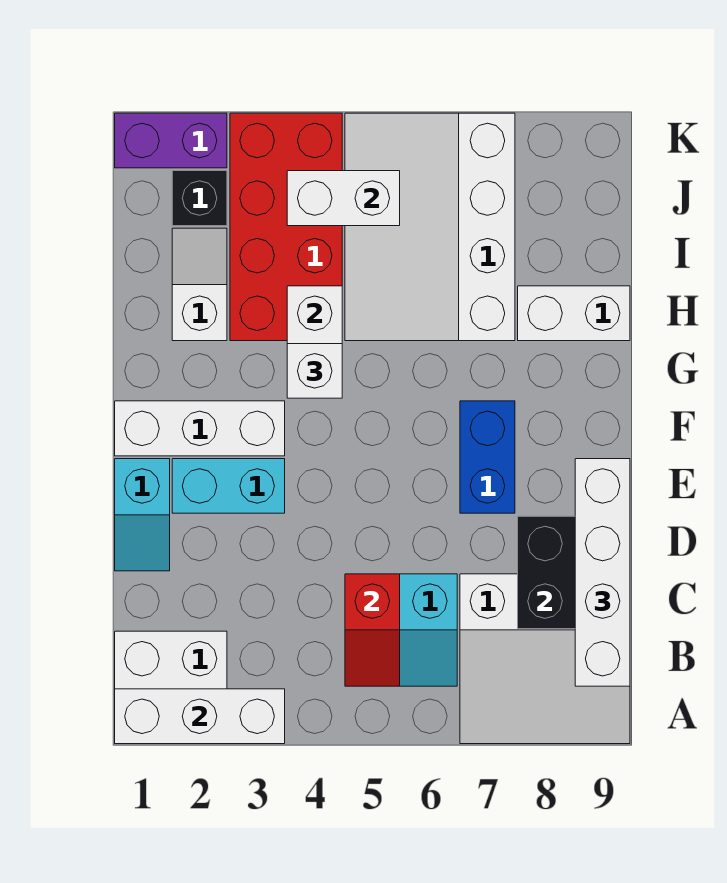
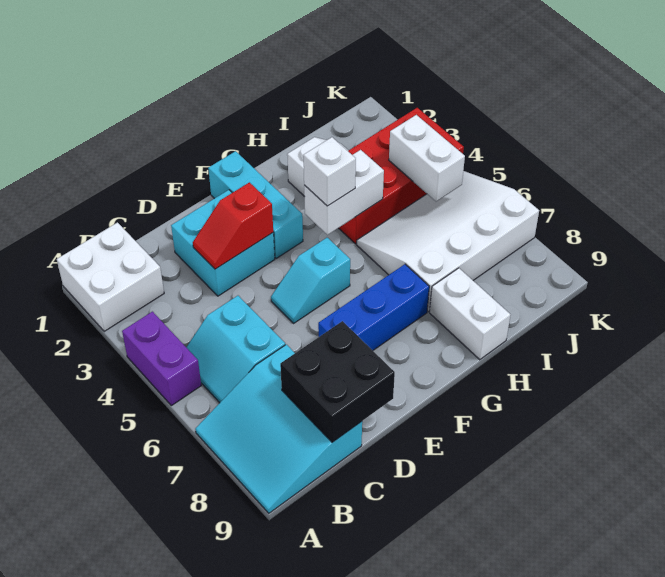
white brick A1:A3 level 2 -> none
white slope A7:C9 level 1 top C -> cyan slope A7:C9 level 1 top C
red slope B5:C5 level 2 top C -> red slope D3:E3 level 2 top E
white brick B9:E9 level 3 -> none
cyan slope D1:E1 level 1 top E -> cyan slope E5:F5 level 1 top F
cyan brick E2:E3 level 1 -> cyan brick D2:E3 level 1
blue brick E7:F7 level 1 -> blue brick E7:G7 level 1
white brick F1:F3 level 1 -> cyan brick F1:F3 level 1
black brick J2 level 1 -> none
purple brick K1:K2 level 1 -> purple brick A4:A5 level 1

